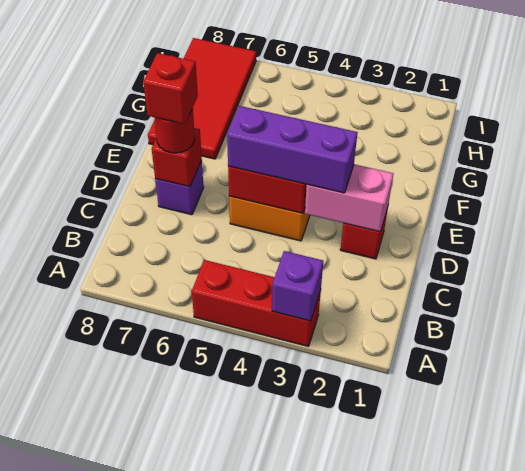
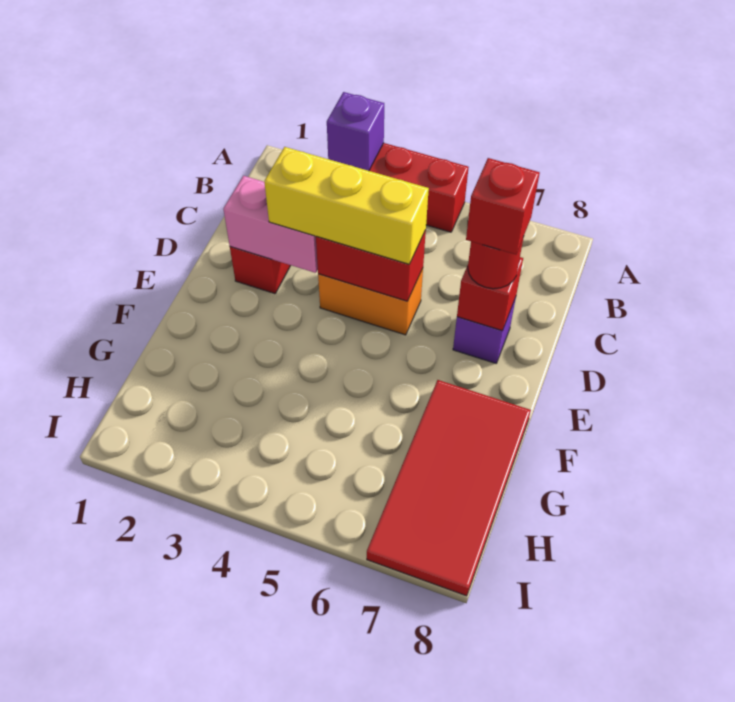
purple brick D3:D5 level 3 -> yellow brick D3:D5 level 3

